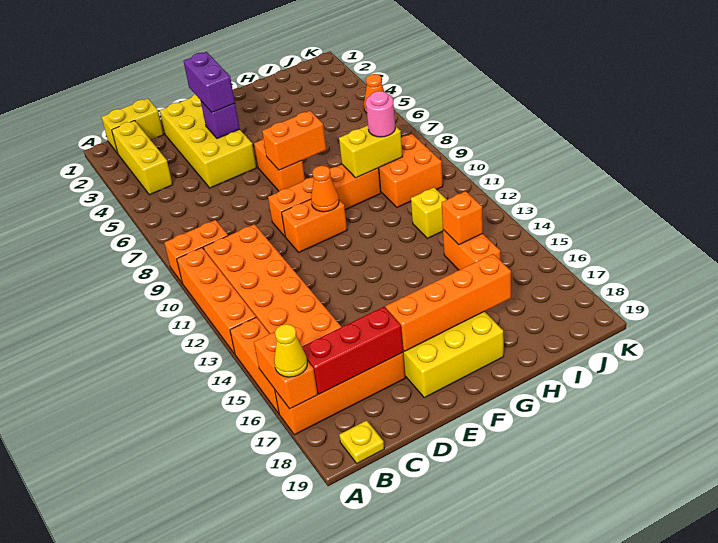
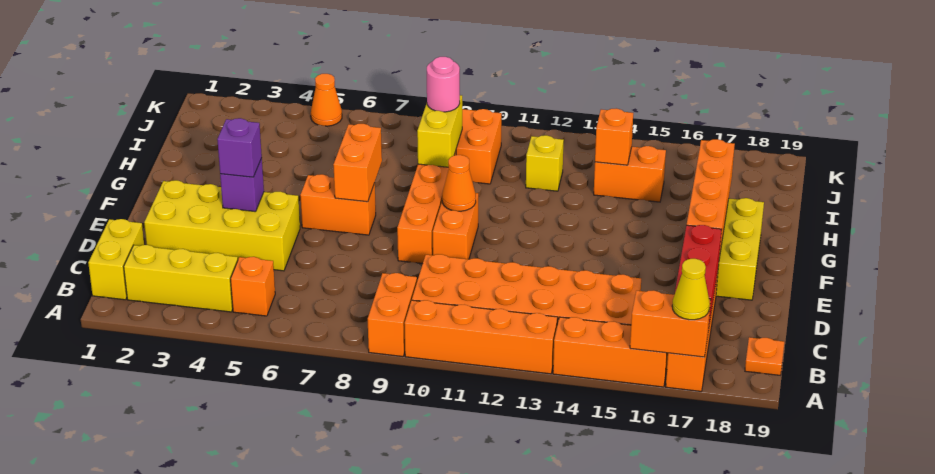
none -> orange brick B5 level 1
yellow plate B19 level 1 -> orange plate B19 level 1
purple brick E3:E4 level 3 -> purple brick E4 level 3

